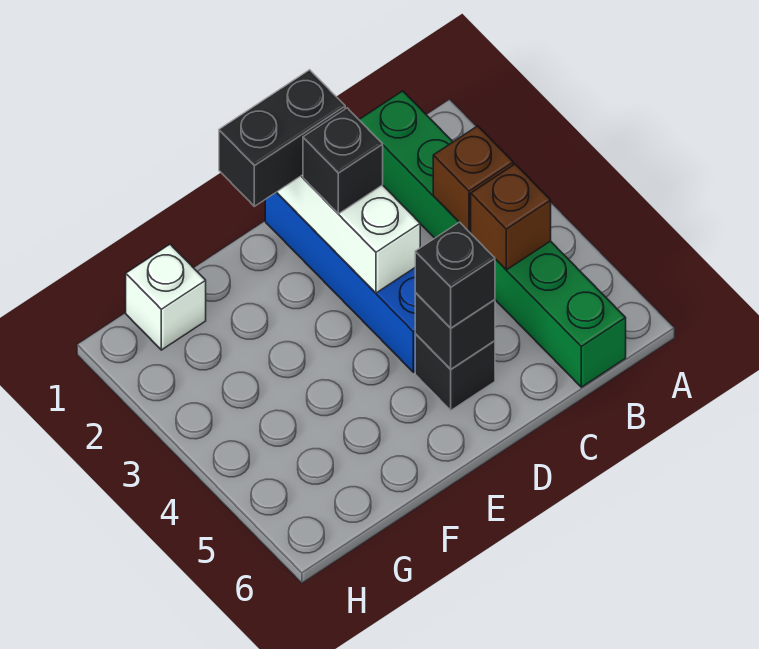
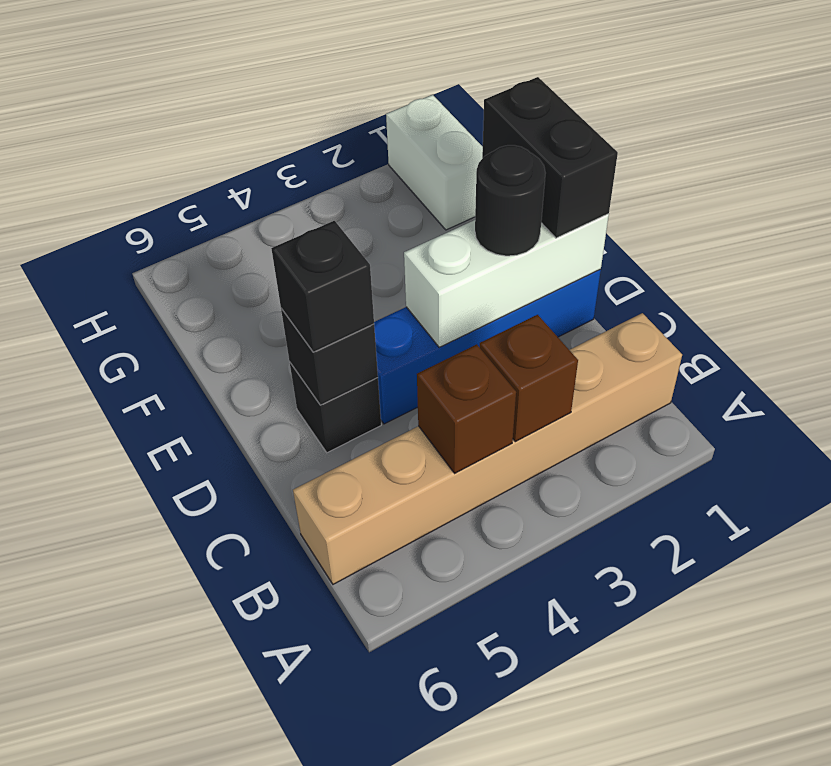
green brick B1:B6 level 1 -> tan brick B1:B6 level 1
black brick D2 level 3 -> black round brick D2 level 3
white brick G1 level 1 -> white brick G1:H1 level 1

